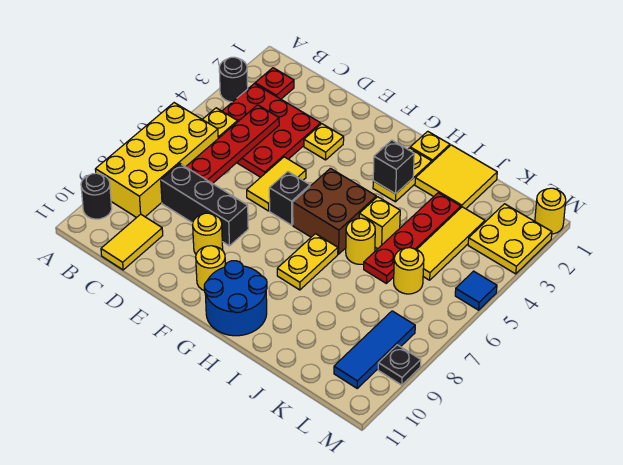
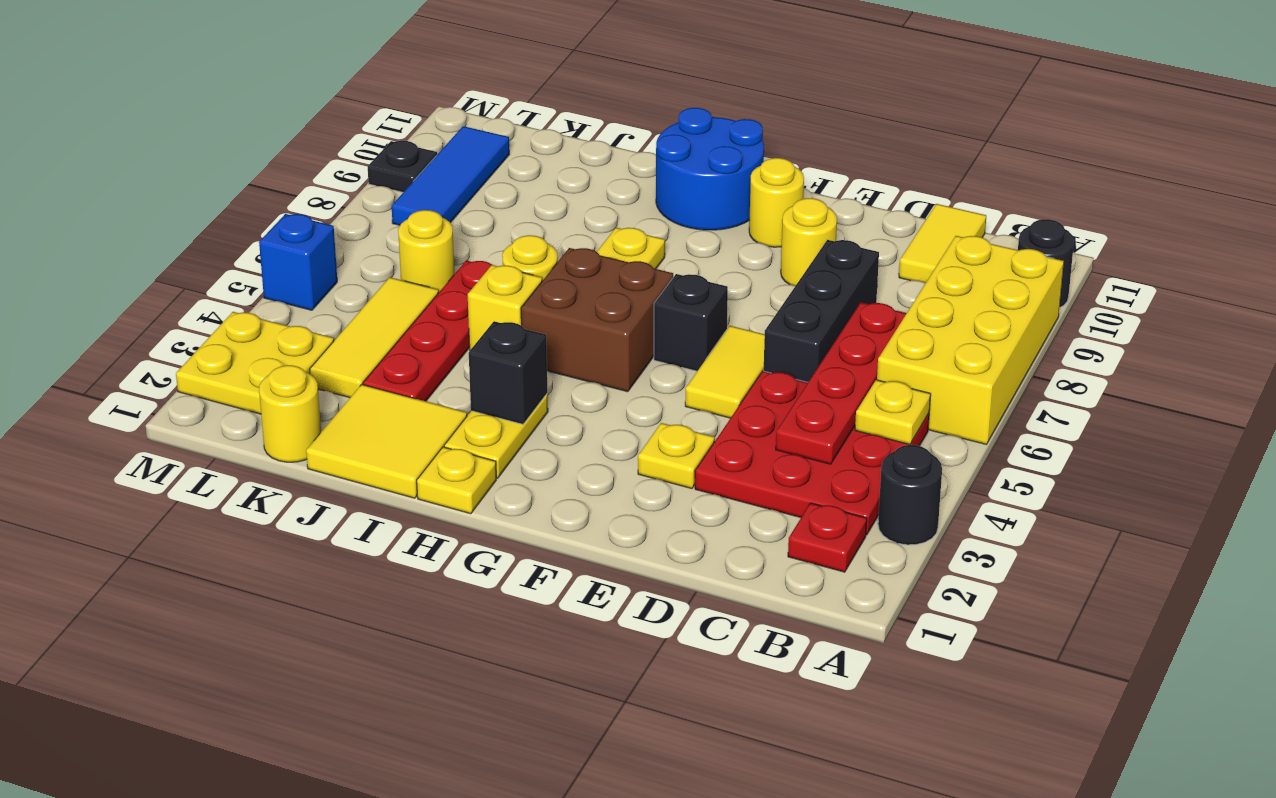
black brick C8:E8 level 1 -> black brick D6:D8 level 1
yellow round brick M1 level 1 -> yellow round brick K1 level 1
blue tile M5 level 1 -> blue brick M5 level 1

